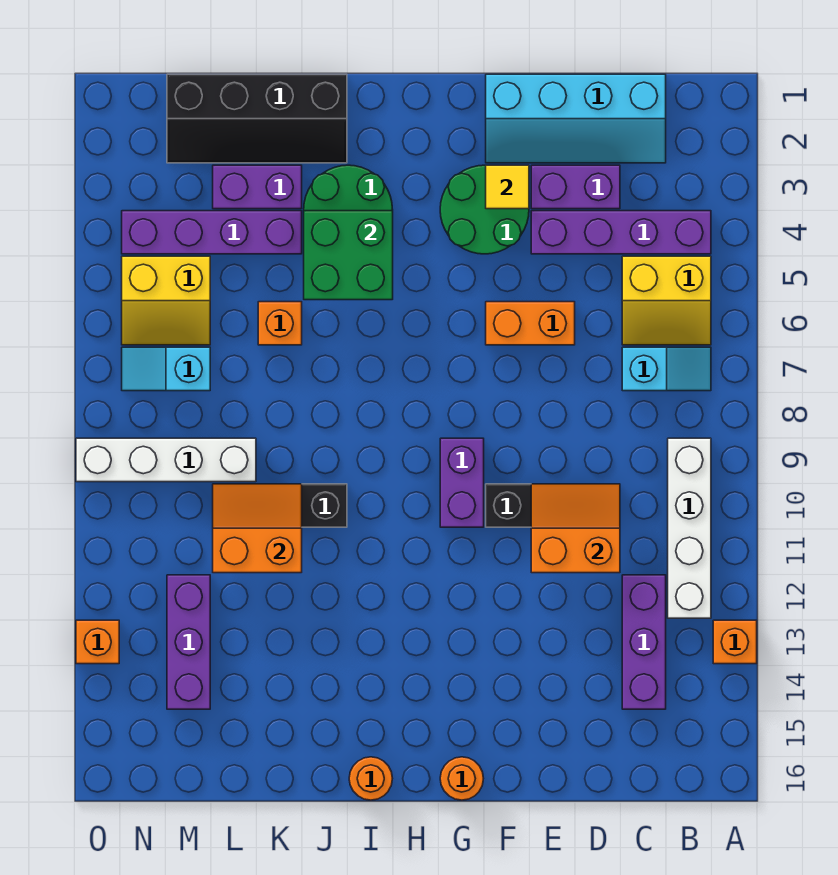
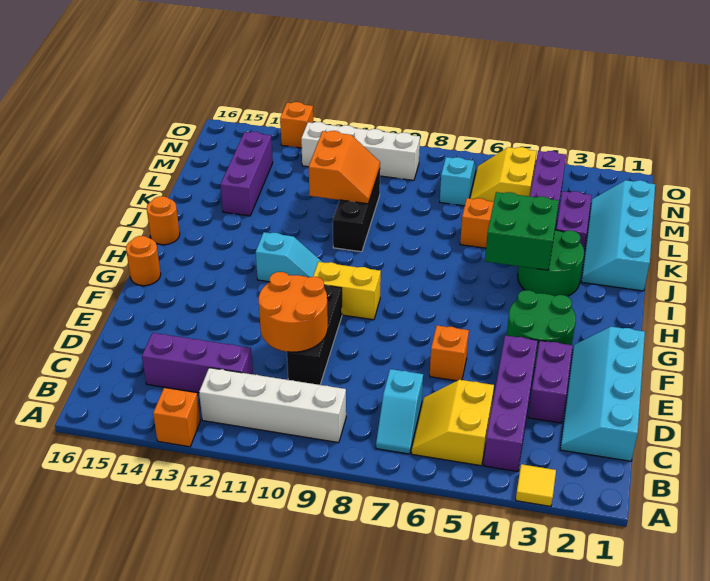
orange slope D10:E11 level 2 top 11 -> orange round brick D10:E11 level 2
orange brick E6:F6 level 1 -> orange brick E6 level 1
yellow tile F3 level 2 -> yellow tile A3 level 1
purple brick G9:G10 level 1 -> yellow brick G9:G10 level 1
none -> cyan slope H11:H12 level 1 top 12
black slope J1:M2 level 1 top 1 -> cyan slope J1:M2 level 1 top 1
white brick L9:O9 level 1 -> white brick N9:N12 level 1
purple brick M12:M14 level 1 -> purple brick K14:M14 level 1

